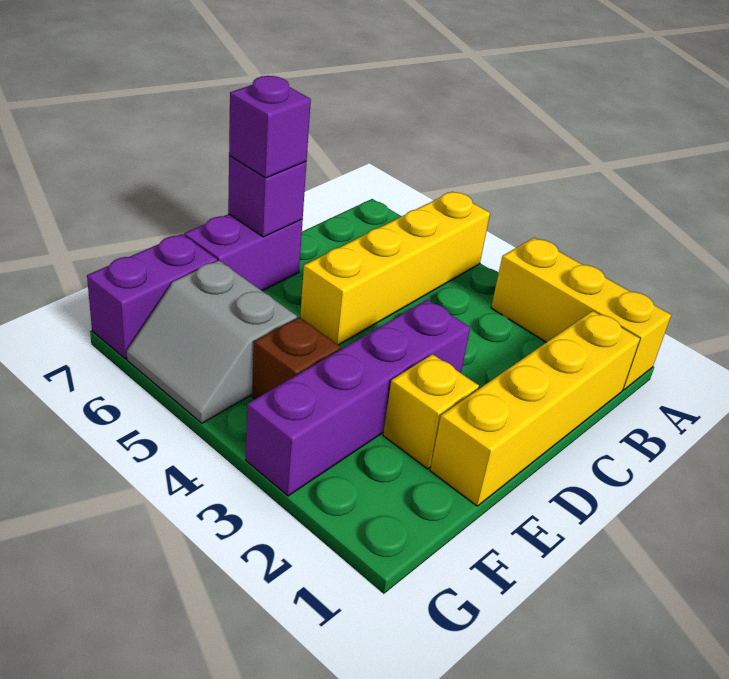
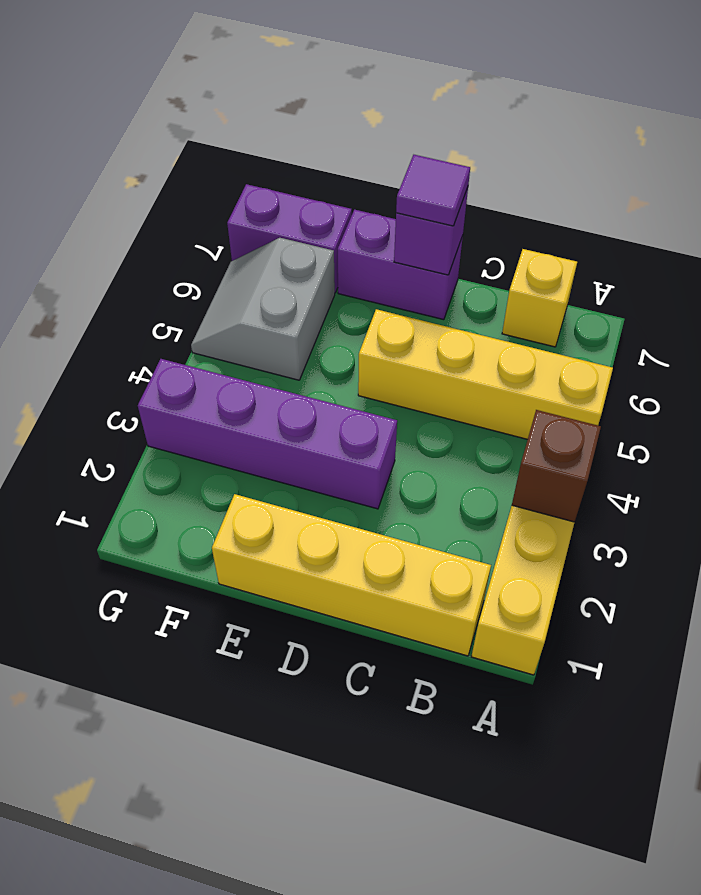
purple brick D7 level 3 -> purple tile D7 level 3
yellow brick E2 level 1 -> yellow brick B7 level 1
brown brick F4 level 1 -> brown brick A3 level 2

